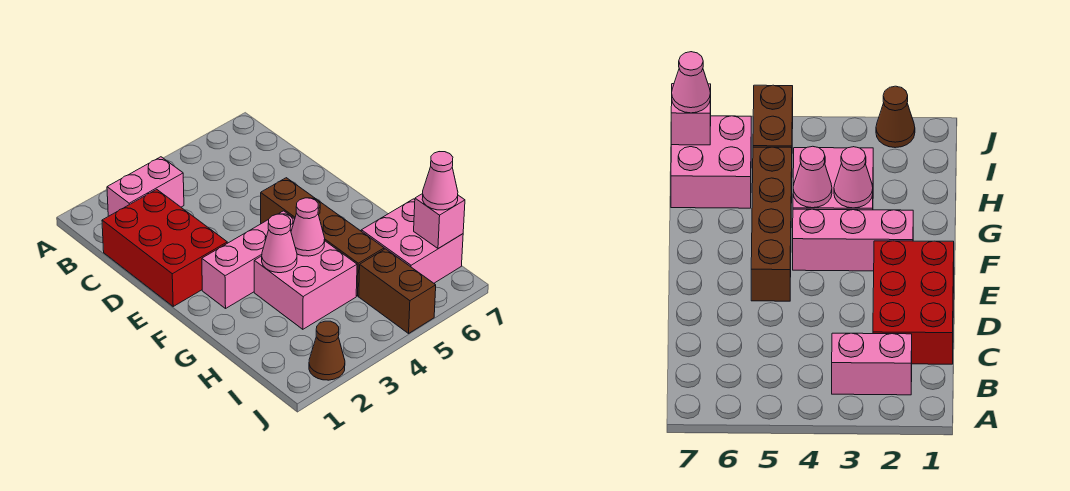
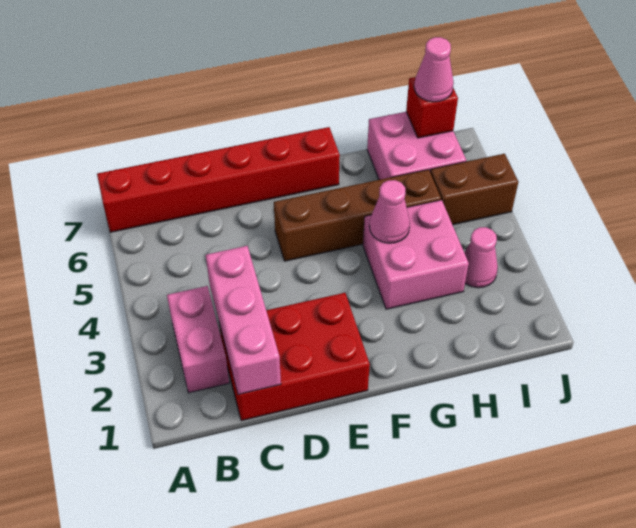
none -> red brick A7:F7 level 1
pink brick F2:F4 level 1 -> pink brick C1:C3 level 2
pink cone G3 level 2 -> pink cone I3 level 1
pink brick I7 level 2 -> red brick I7 level 2
brown cone J2 level 1 -> none

